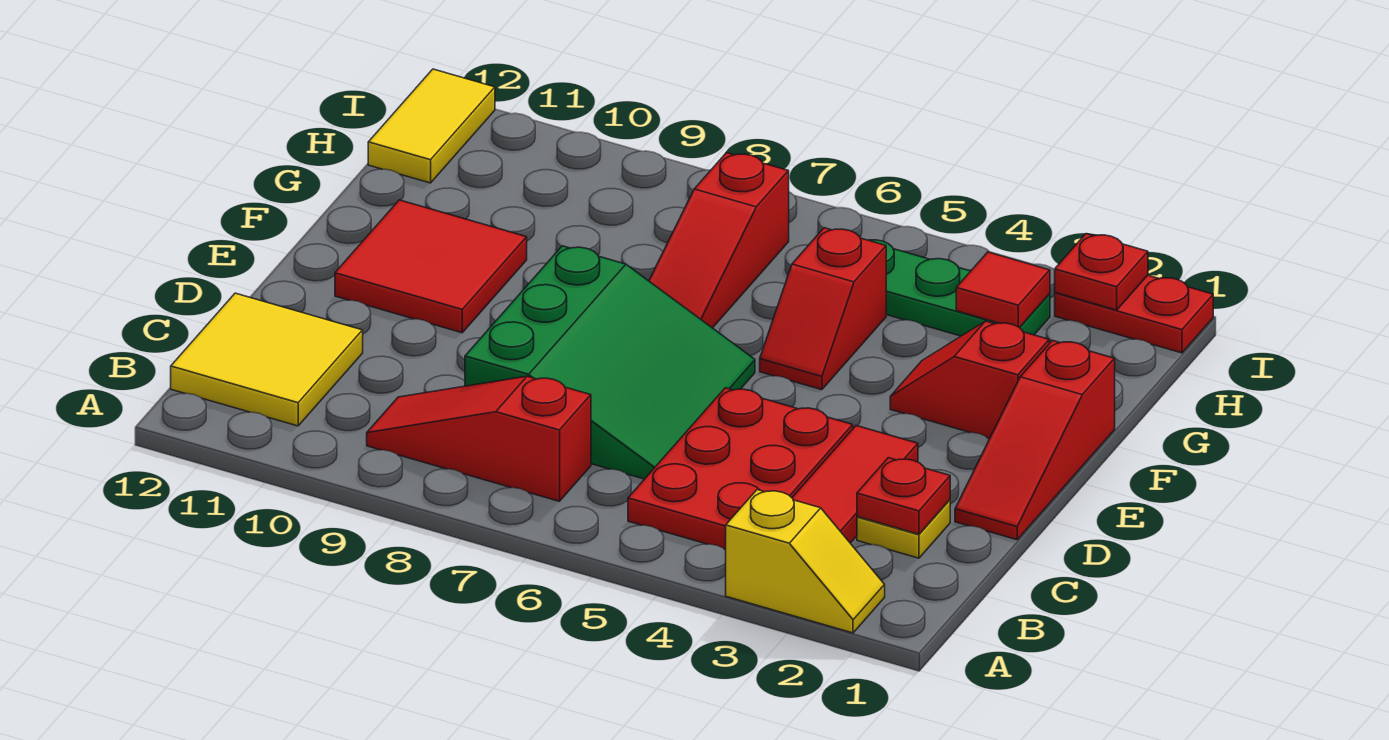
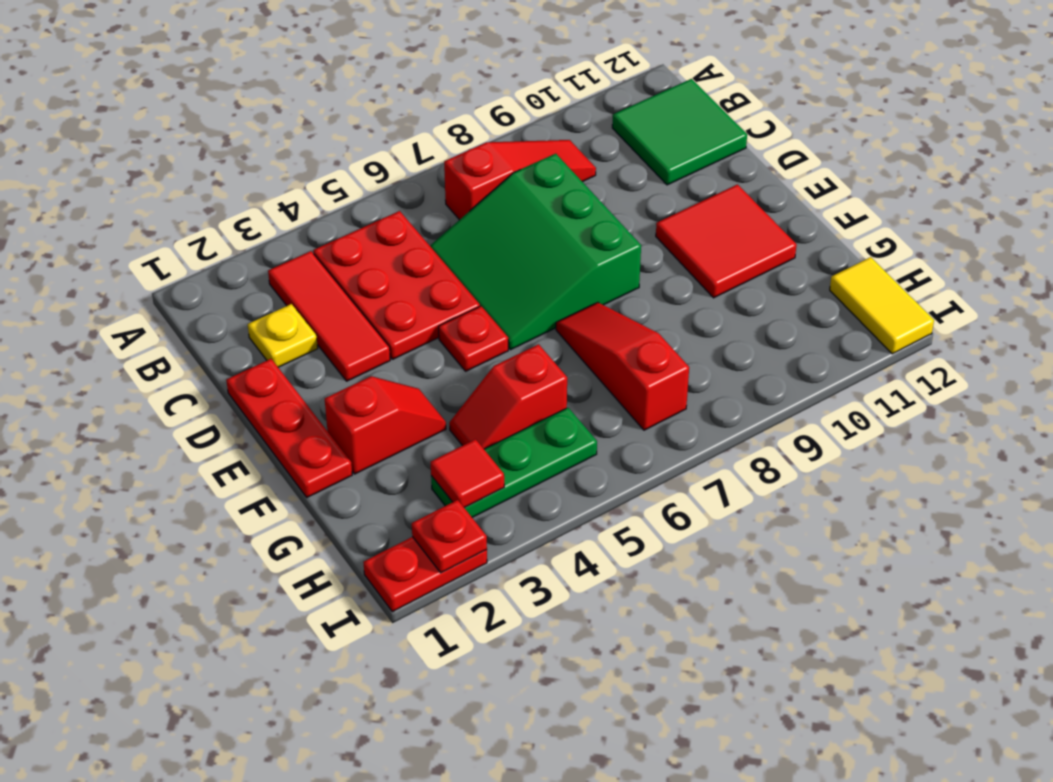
yellow slope A2:A3 level 1 top 3 -> none
yellow tile B11:C12 level 1 -> green tile B11:C12 level 1
red plate C2 level 2 -> red plate E5 level 1
red slope D1:F1 level 1 top F -> red plate D1:F1 level 1
red slope F5:G5 level 1 top G -> red slope G4:G5 level 1 top 5

